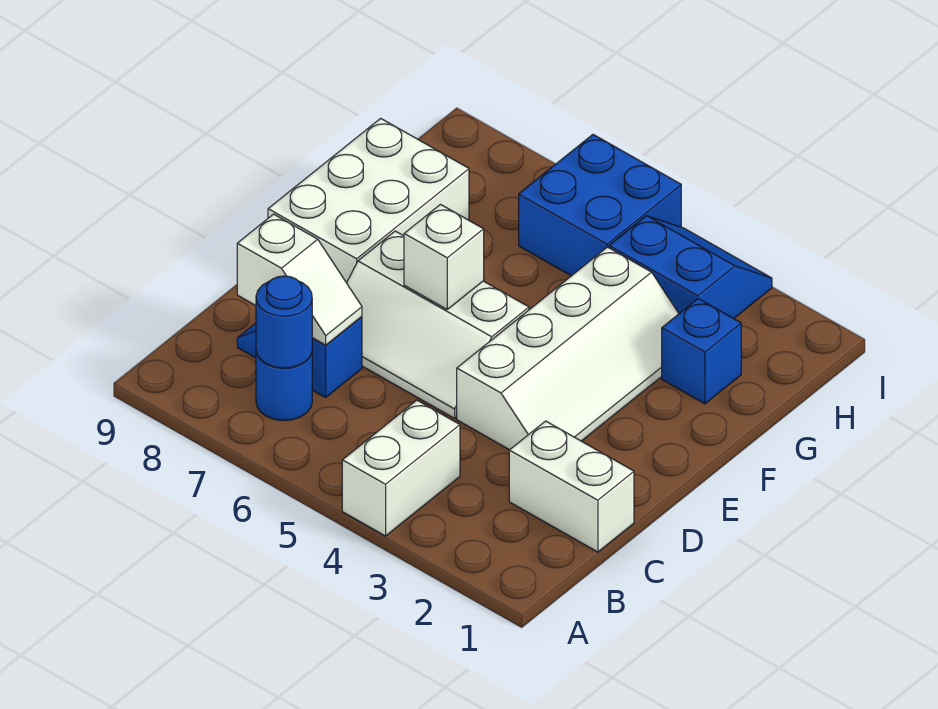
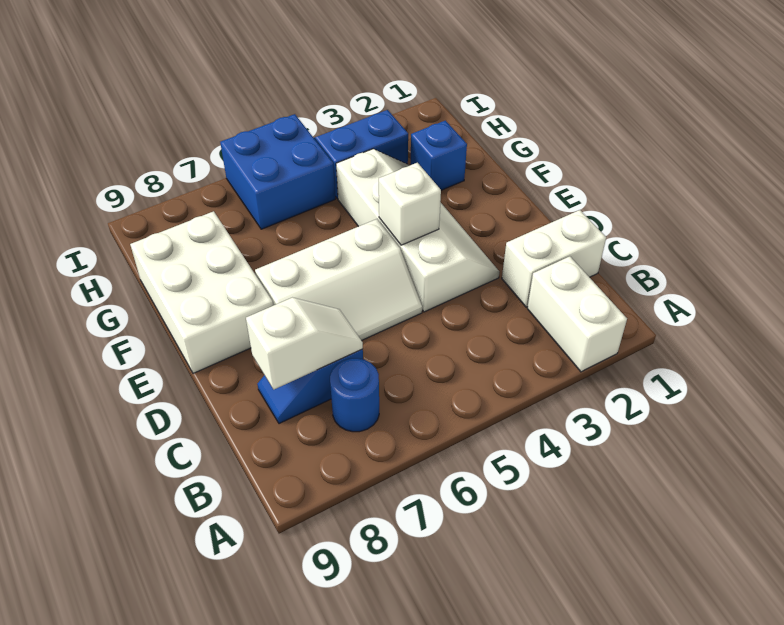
white brick A4:B4 level 1 -> white brick A2:B2 level 1
blue round brick B7 level 2 -> none
white brick E6 level 2 -> white brick E4 level 2

